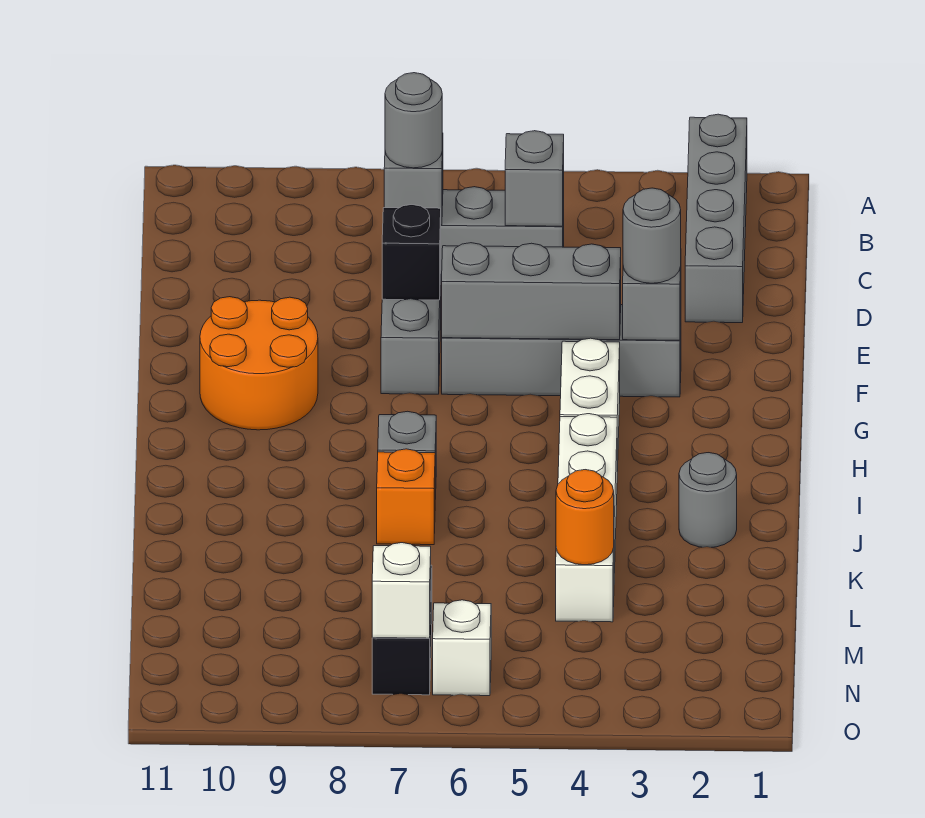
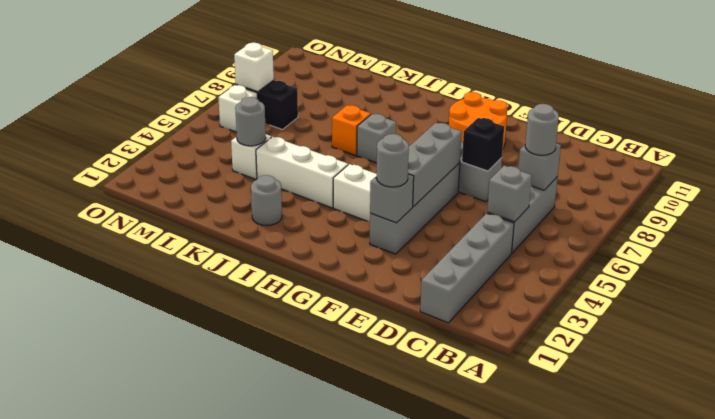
grey brick A2:D2 level 1 -> grey brick C1:C4 level 1
orange round brick L4 level 2 -> grey round brick L4 level 2

